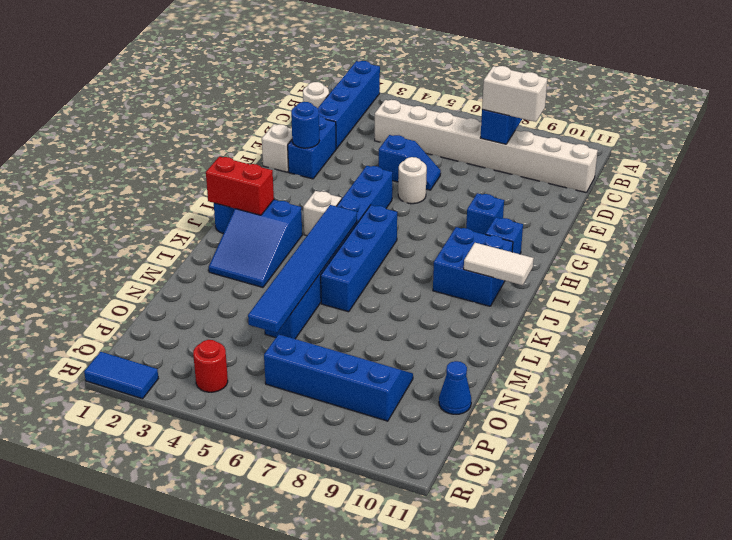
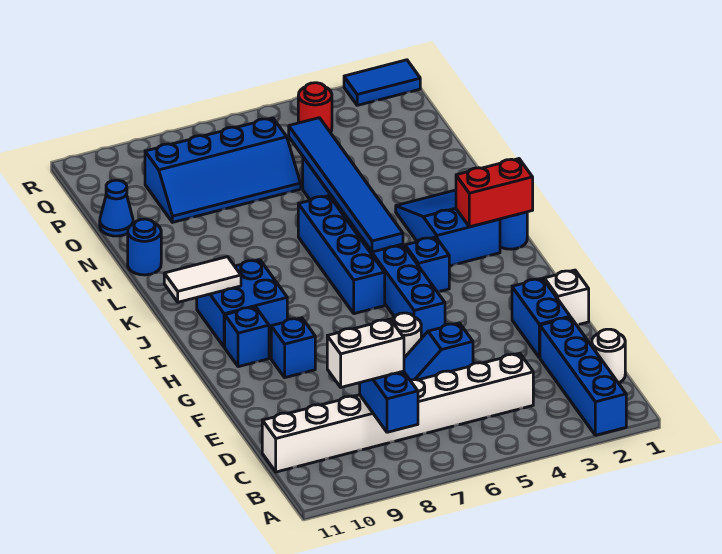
blue round brick F2 level 2 -> blue round brick M11 level 1
white brick I4 level 1 -> blue brick I4 level 1

